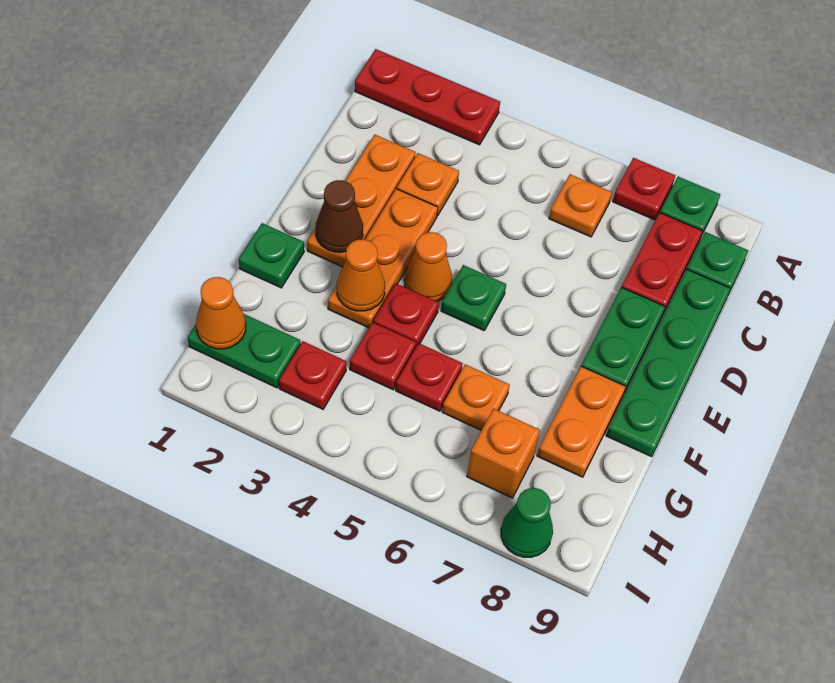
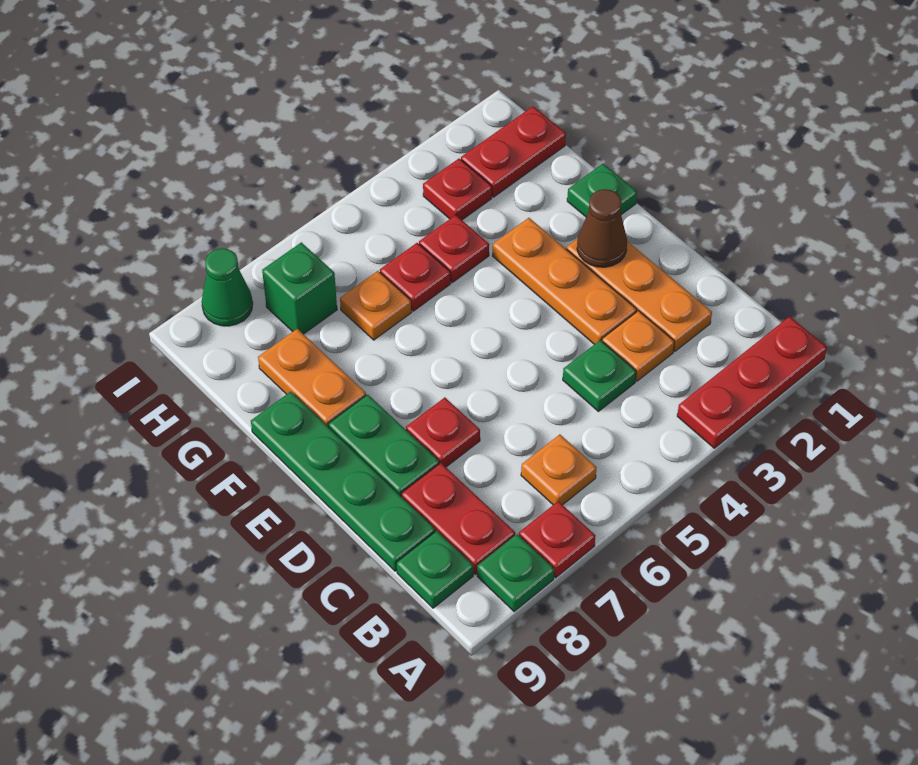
orange cone E4 level 1 -> none
green plate E5 level 1 -> green plate C4 level 1
orange cone F3 level 2 -> none
red plate F4 level 1 -> red plate D7 level 1
green plate H1:H2 level 1 -> red plate H1:H2 level 1
orange cone H1 level 2 -> none
orange brick H7 level 1 -> green brick H7 level 1

